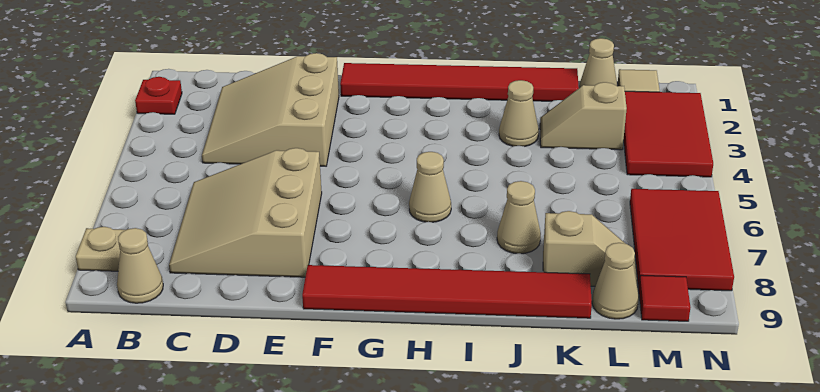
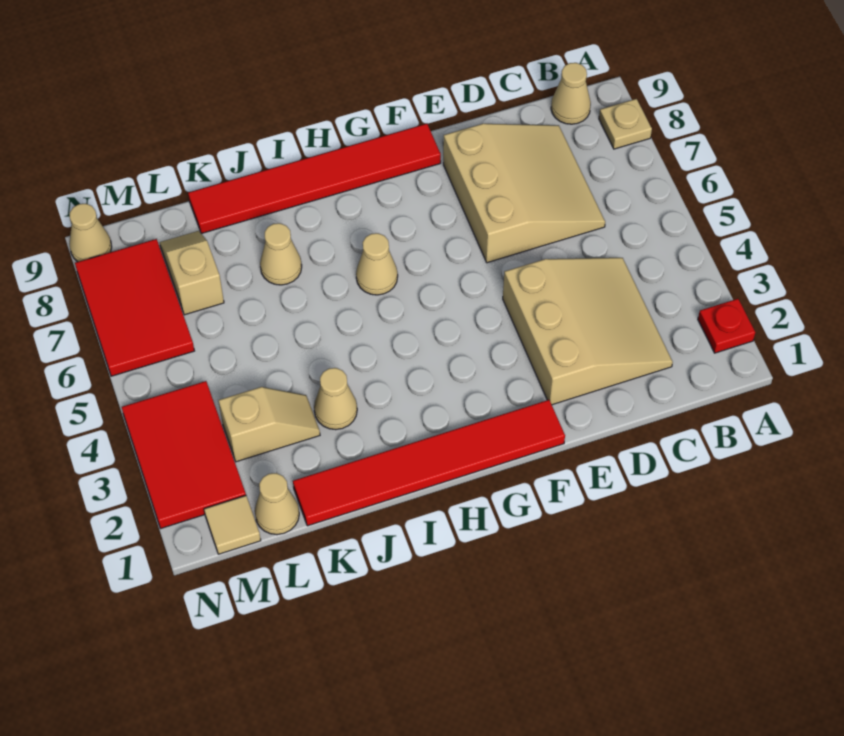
tan slope K8:L8 level 1 top K -> tan slope L7:L8 level 1 top 7
tan cone L9 level 1 -> tan cone N9 level 1
red tile M9 level 1 -> none

